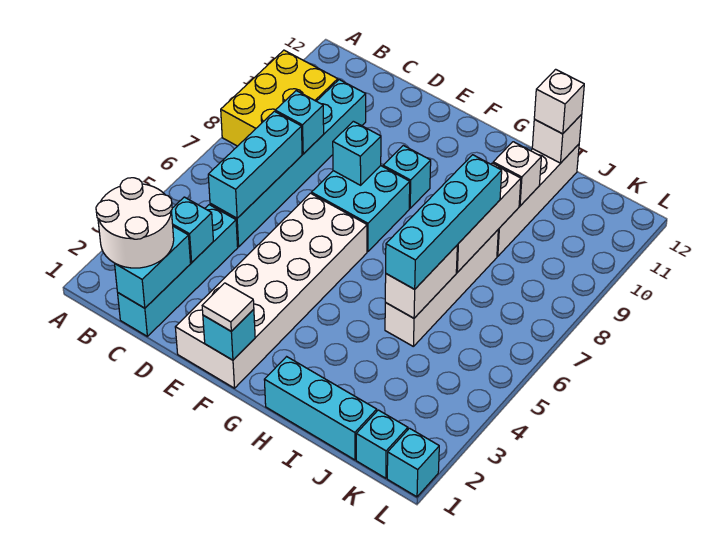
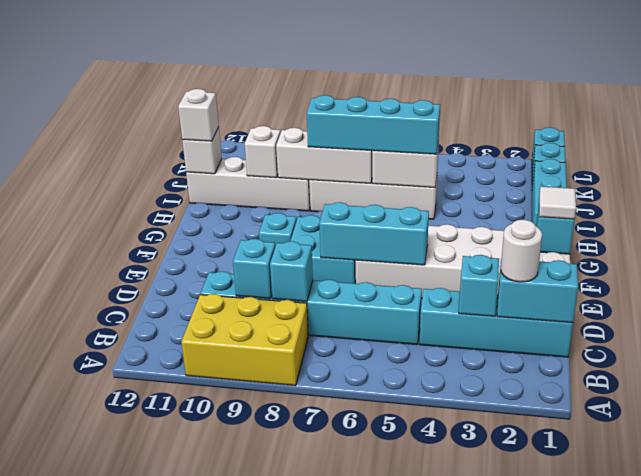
white round brick B1:C2 level 3 -> white round brick C2 level 3
cyan brick C5:C7 level 2 -> cyan brick E5:E7 level 2
cyan brick E8 level 2 -> cyan brick C9 level 2

